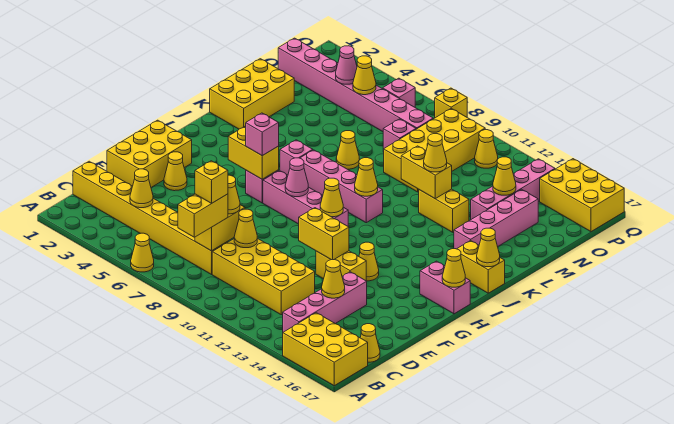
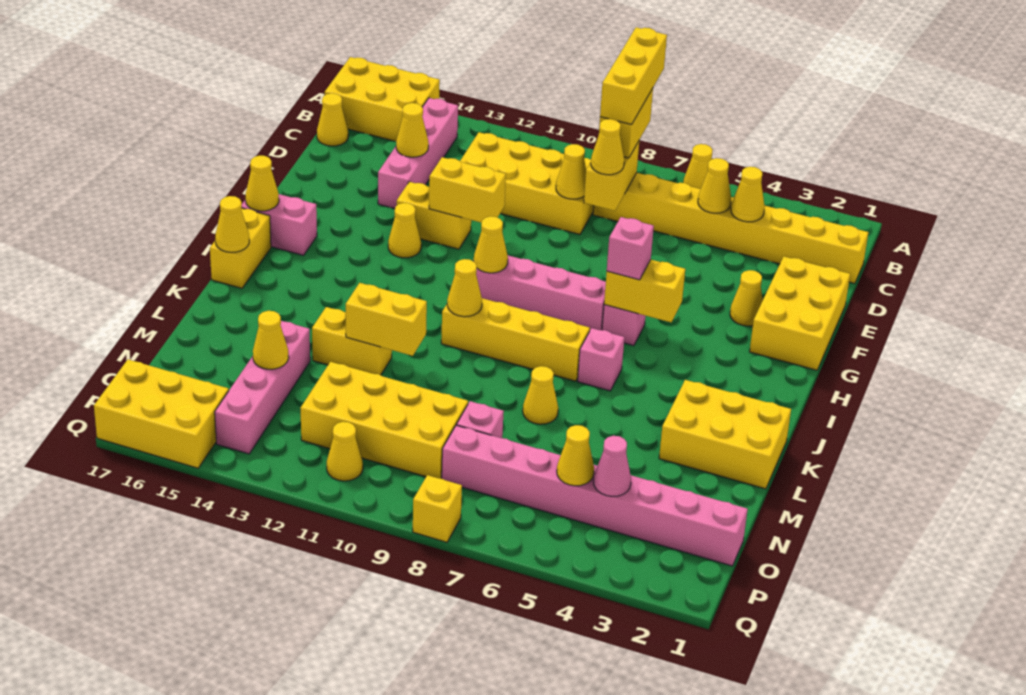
yellow brick C8 level 4 -> yellow brick A8:C8 level 4
pink cone H8 level 2 -> none
pink brick J7:J10 level 1 -> yellow brick J7:J10 level 1
yellow brick J16:J17 level 1 -> yellow brick I17:J17 level 1
yellow brick K1:M2 level 1 -> yellow brick K1:L3 level 1
pink brick K15:N15 level 1 -> none
yellow cone L12 level 3 -> yellow cone C5 level 2
yellow brick M9:P10 level 1 -> yellow brick N9:O12 level 1
pink brick P6 level 1 -> none

